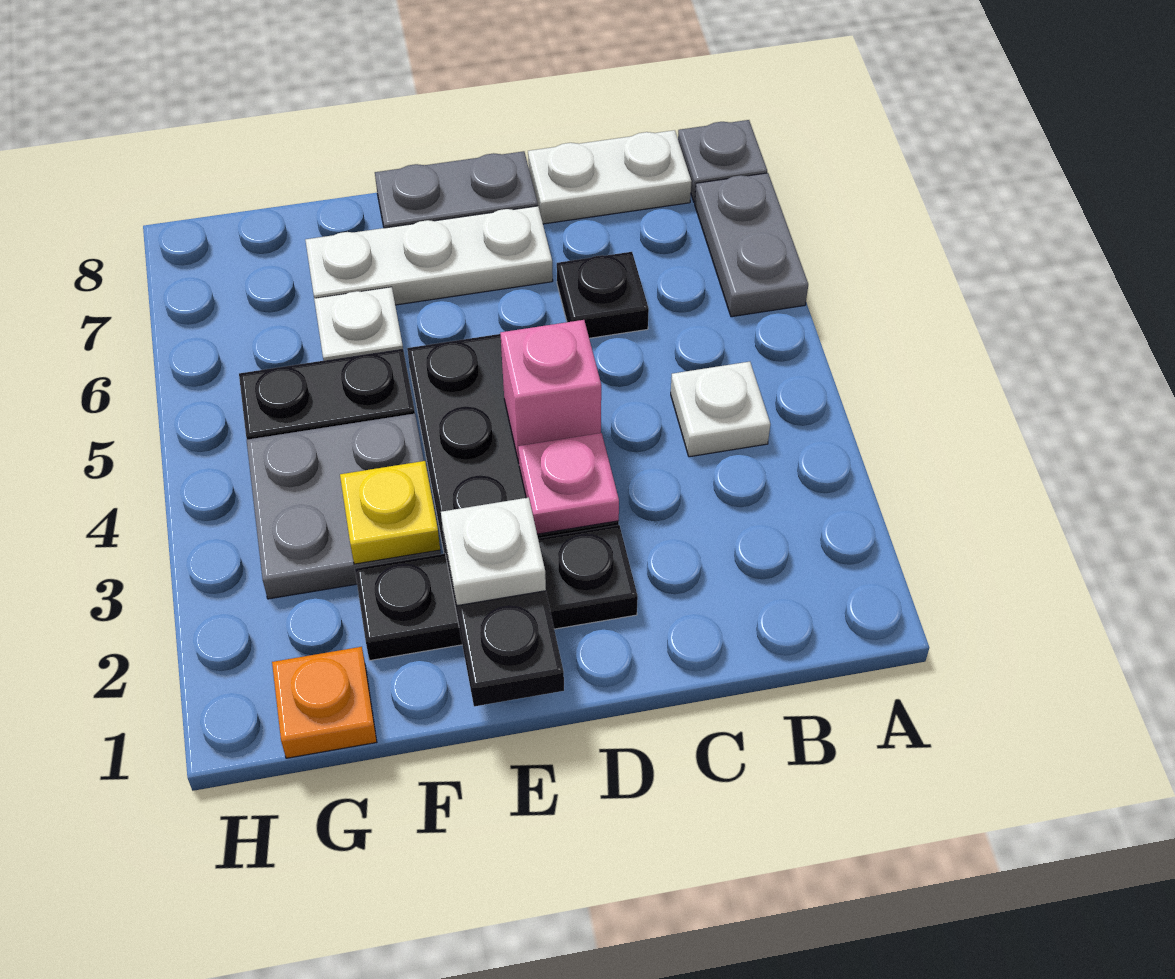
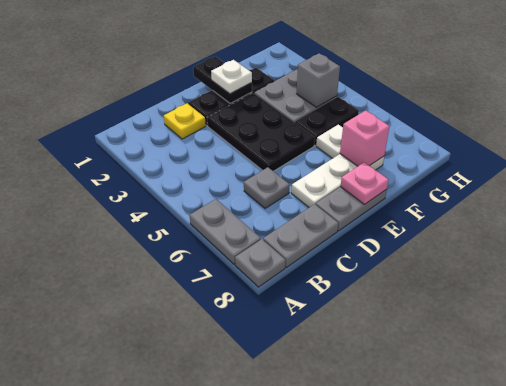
white plate B4 level 1 -> none
white plate B8:C8 level 1 -> grey plate B8:C8 level 1
black plate C6 level 1 -> grey plate C6 level 1
pink plate D3 level 2 -> pink plate E8 level 2
pink brick D4 level 2 -> pink brick F7 level 2
yellow plate F3 level 2 -> yellow plate C2 level 1
orange plate G1 level 1 -> none
none -> grey brick G4 level 2

